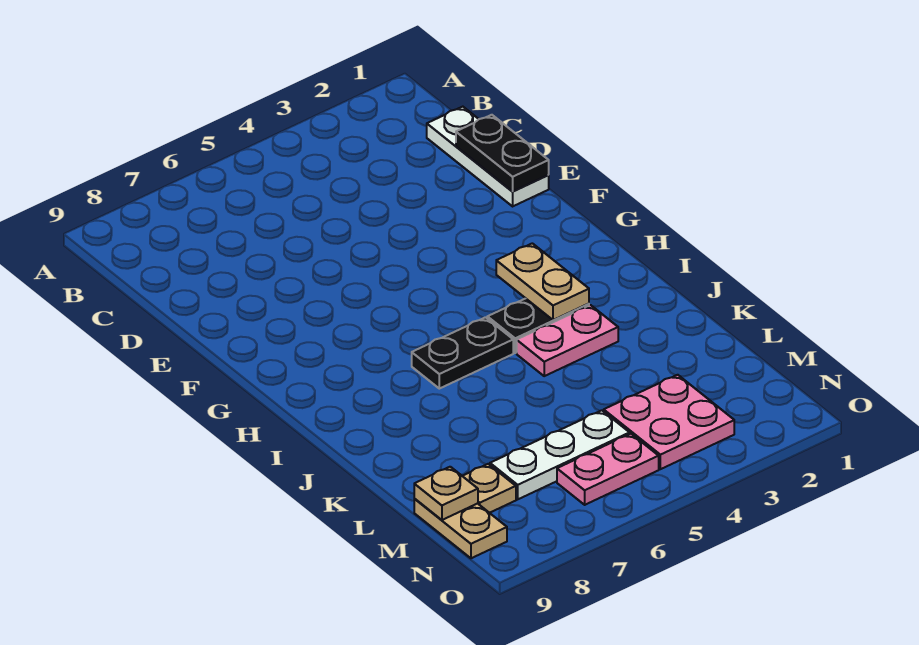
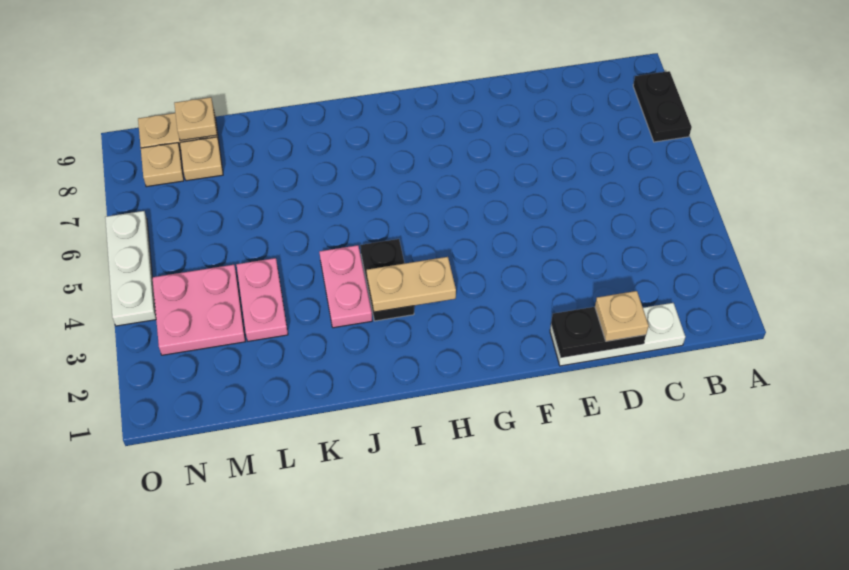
none -> tan plate D1 level 3
black plate I5:I6 level 1 -> black plate A7:A8 level 1
white plate M5:M7 level 1 -> white plate O4:O6 level 1
pink plate N5:N6 level 1 -> pink plate L3:L4 level 1
none -> tan plate N8 level 1

